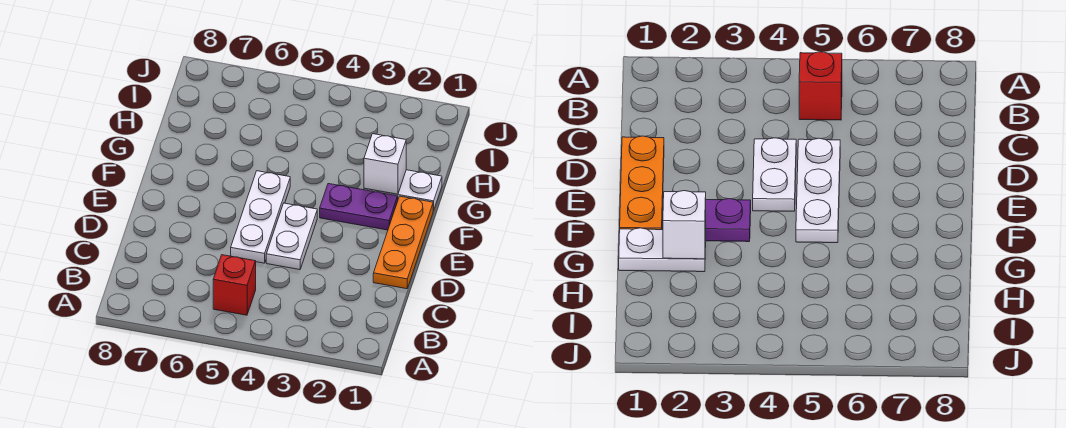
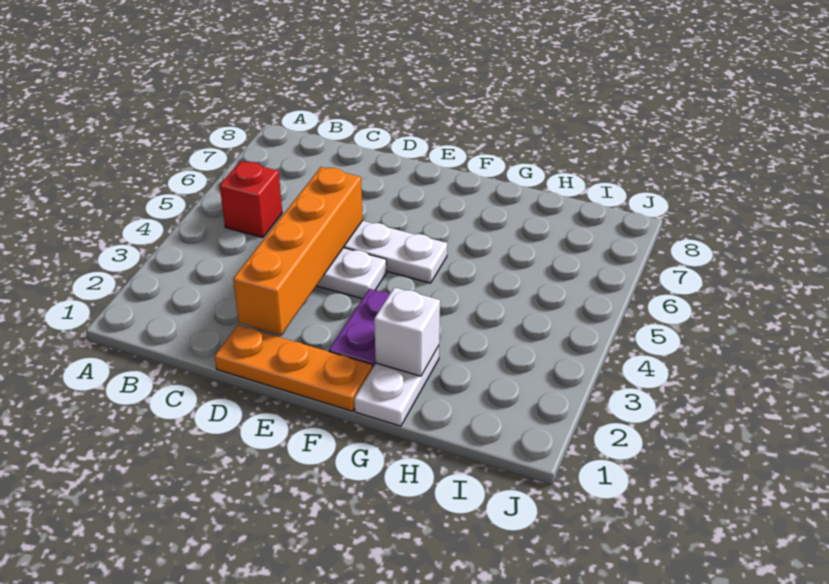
none -> orange brick D2:D5 level 2

